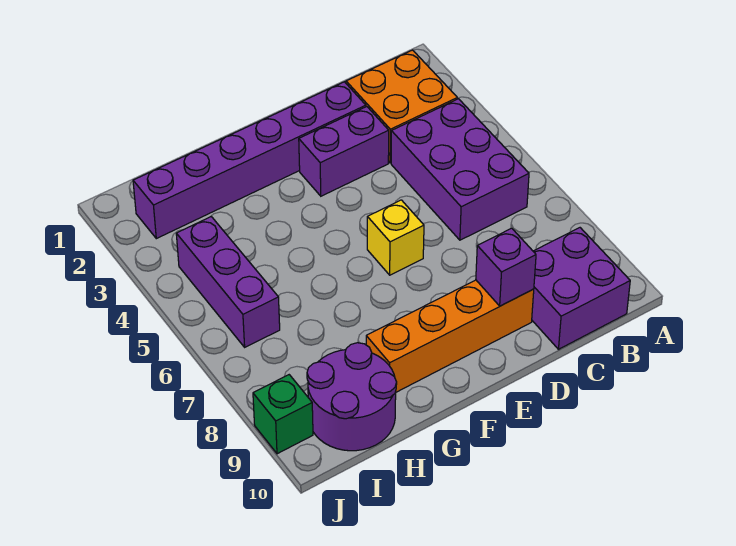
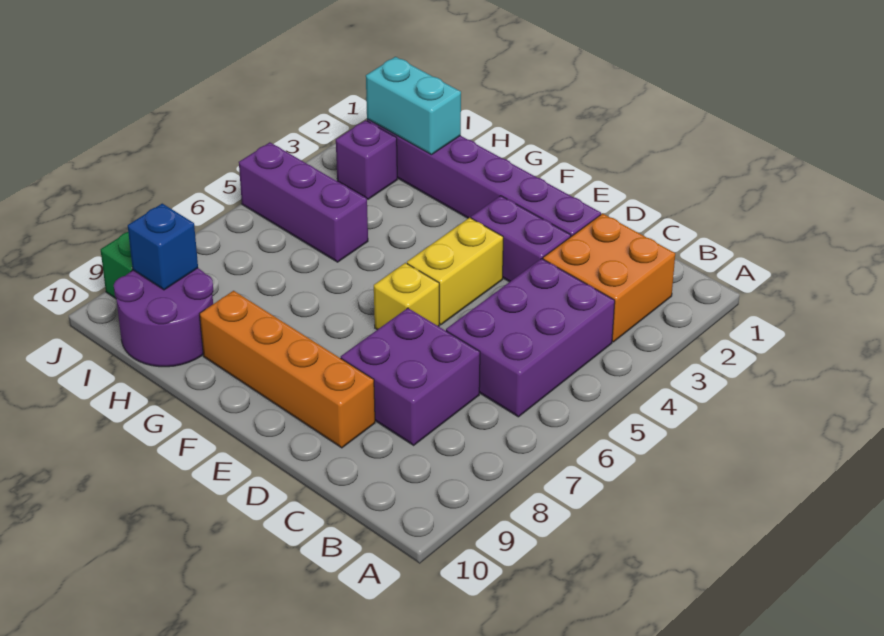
purple brick B9:C10 level 1 -> purple brick C7:D8 level 1
purple brick D9 level 2 -> purple brick I3 level 1
none -> yellow brick E4:E5 level 1
none -> cyan brick H2:I2 level 2
purple brick I4:I6 level 1 -> purple brick H5:J5 level 1
none -> blue brick I9 level 2

